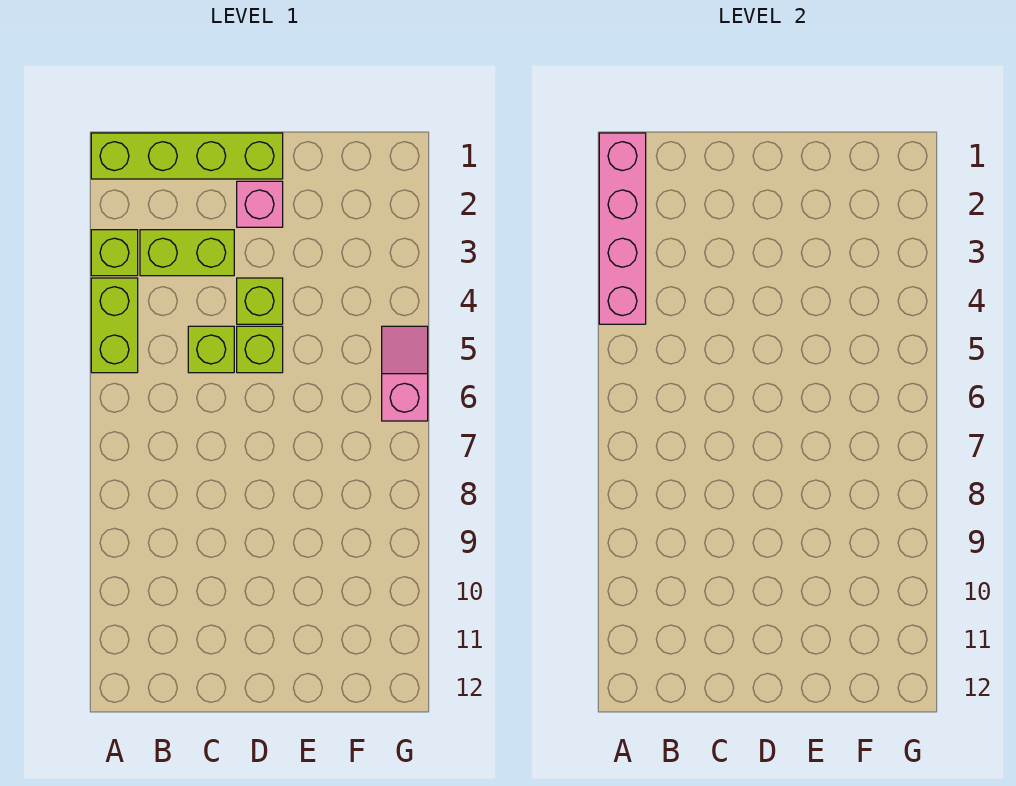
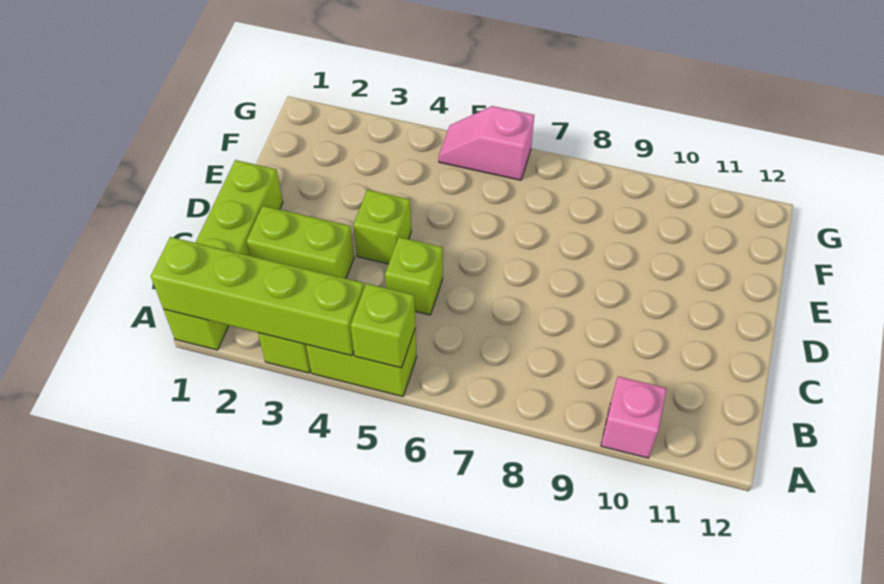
pink brick A1:A4 level 2 -> lime brick A1:A4 level 2
lime brick B3:C3 level 1 -> lime brick C2:C3 level 1
pink brick D2 level 1 -> pink brick A10 level 1
lime brick D5 level 1 -> lime brick A5 level 2

